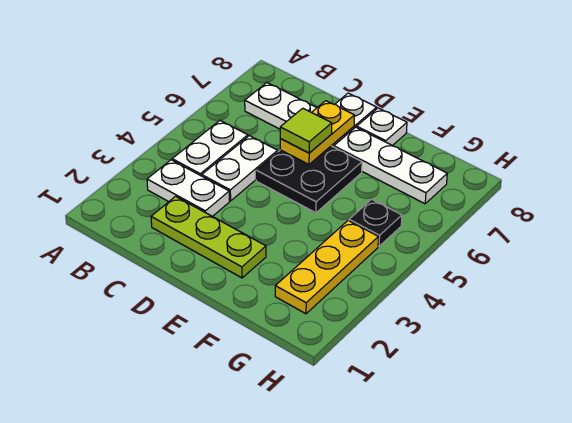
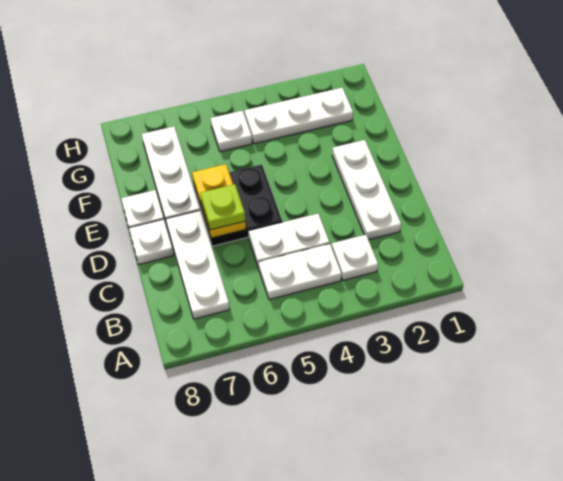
white plate B3:C3 level 1 -> white plate B3 level 1
lime plate C2:E2 level 1 -> white plate C2:E2 level 1
yellow plate D6:D7 level 2 -> yellow plate D6:E6 level 2
lime tile D6 level 3 -> lime plate D6 level 3
yellow plate G2:G4 level 1 -> white plate G2:G4 level 1
black plate G5 level 1 -> white plate G5 level 1

